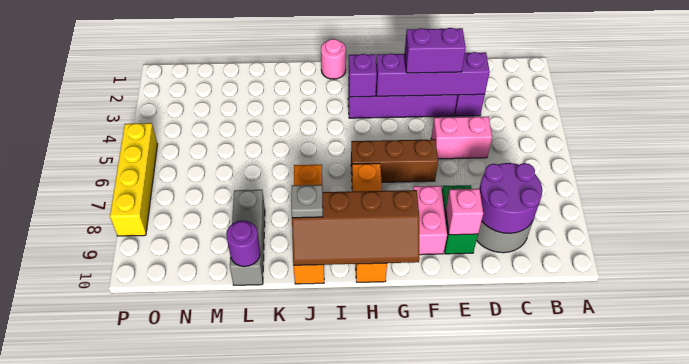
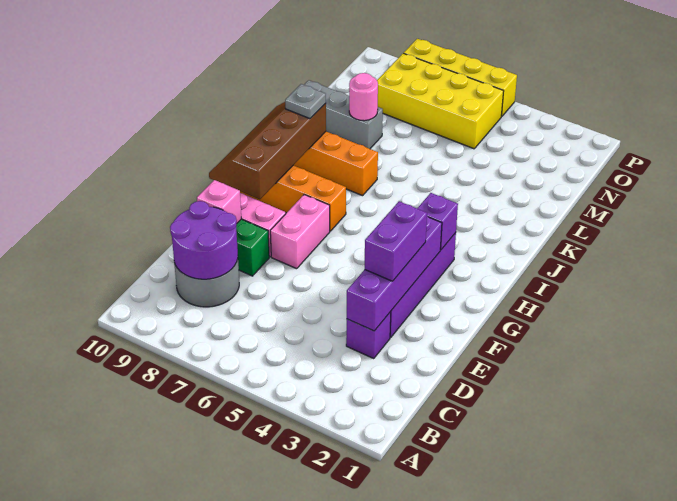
pink brick D5:E5 level 1 -> pink brick F7:G7 level 1
brown brick F6:H6 level 1 -> none
pink round brick I1 level 1 -> pink round brick L8 level 2
purple round brick L10 level 2 -> none
none -> yellow brick N5:O8 level 1

